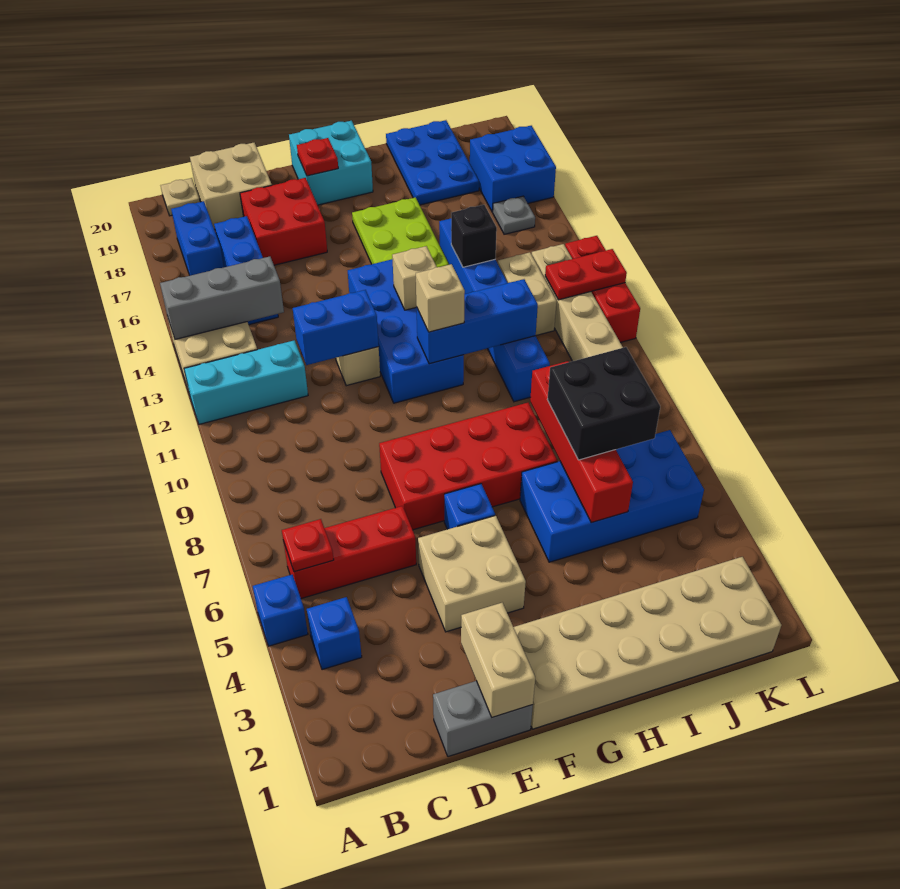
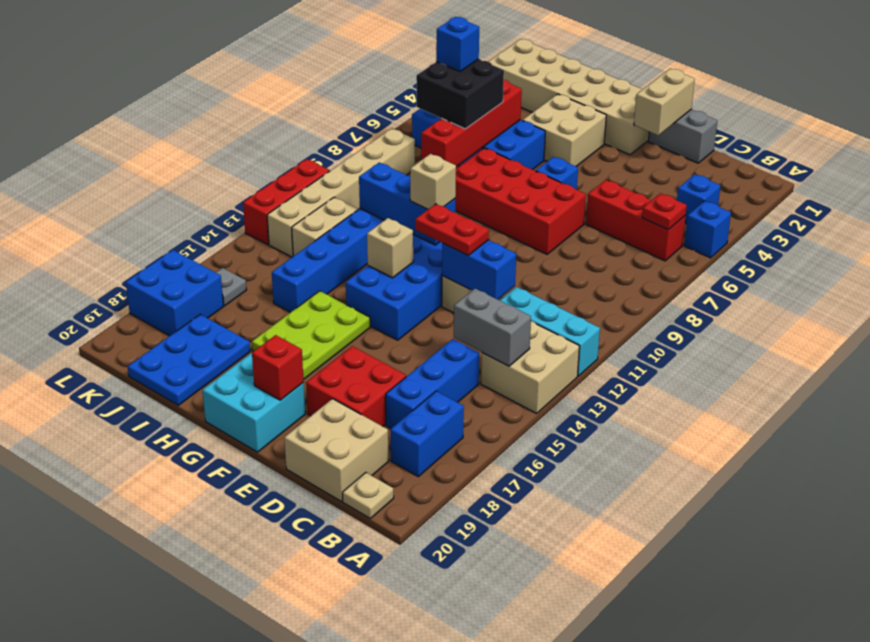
grey brick A14:C14 level 2 -> grey brick B14:C14 level 2
tan brick E4:F5 level 1 -> tan brick G3:H4 level 1
red plate F19 level 2 -> red brick F19 level 2
black brick I14 level 2 -> none
none -> blue brick J6 level 4
red plate K12:L12 level 2 -> red plate E12:F12 level 3

